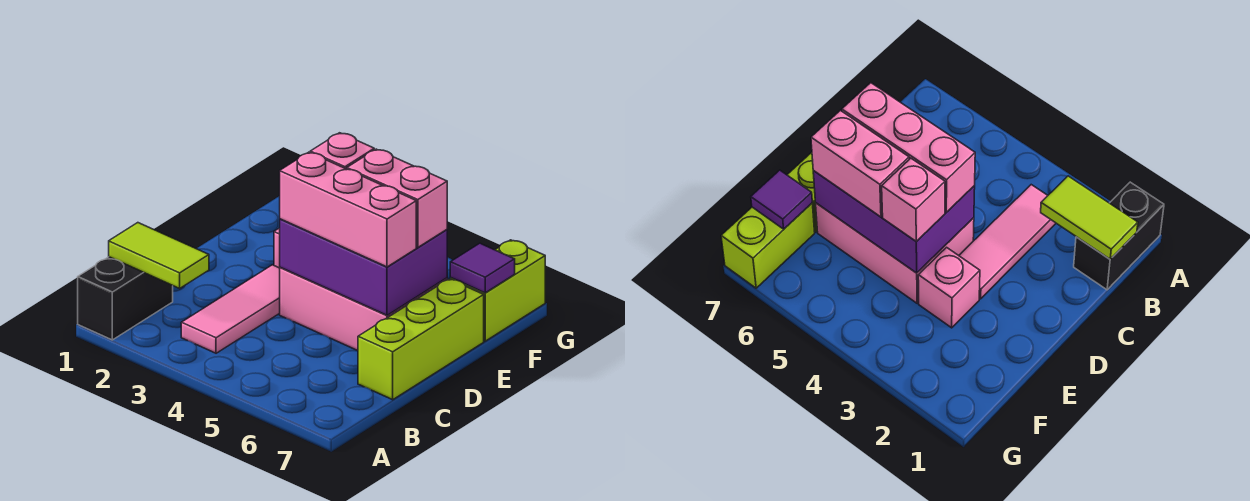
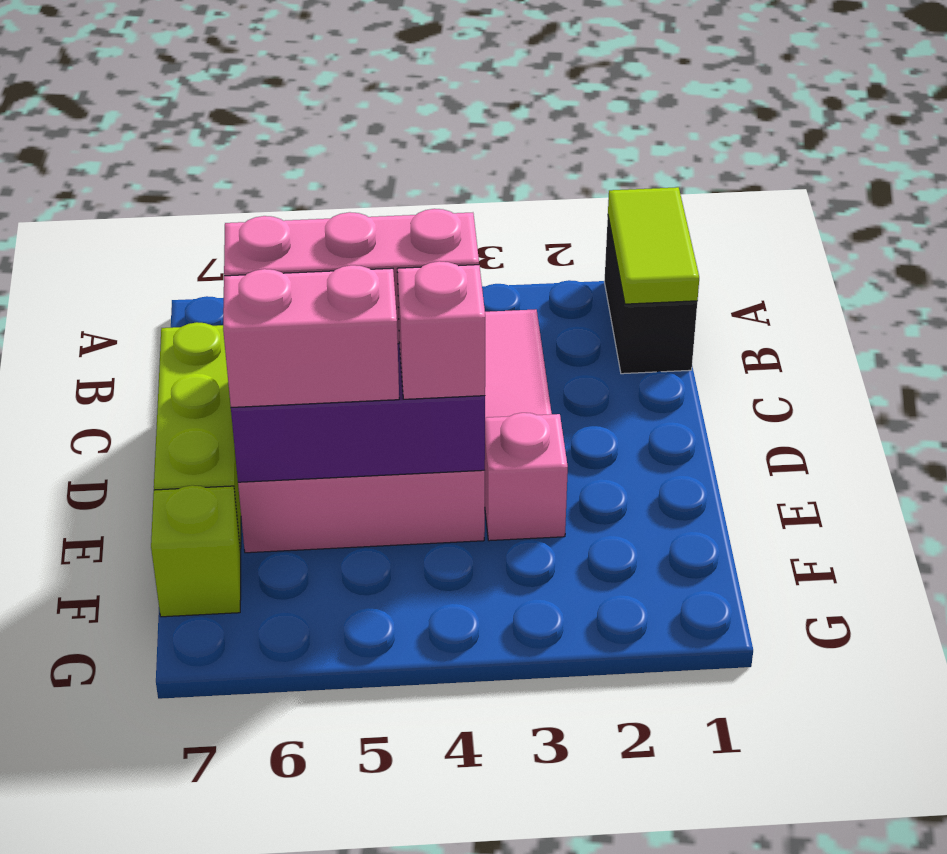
lime tile B1:B2 level 2 -> lime tile A1:B1 level 2
lime brick F7:G7 level 1 -> lime brick F7 level 1
purple tile F7 level 2 -> none

